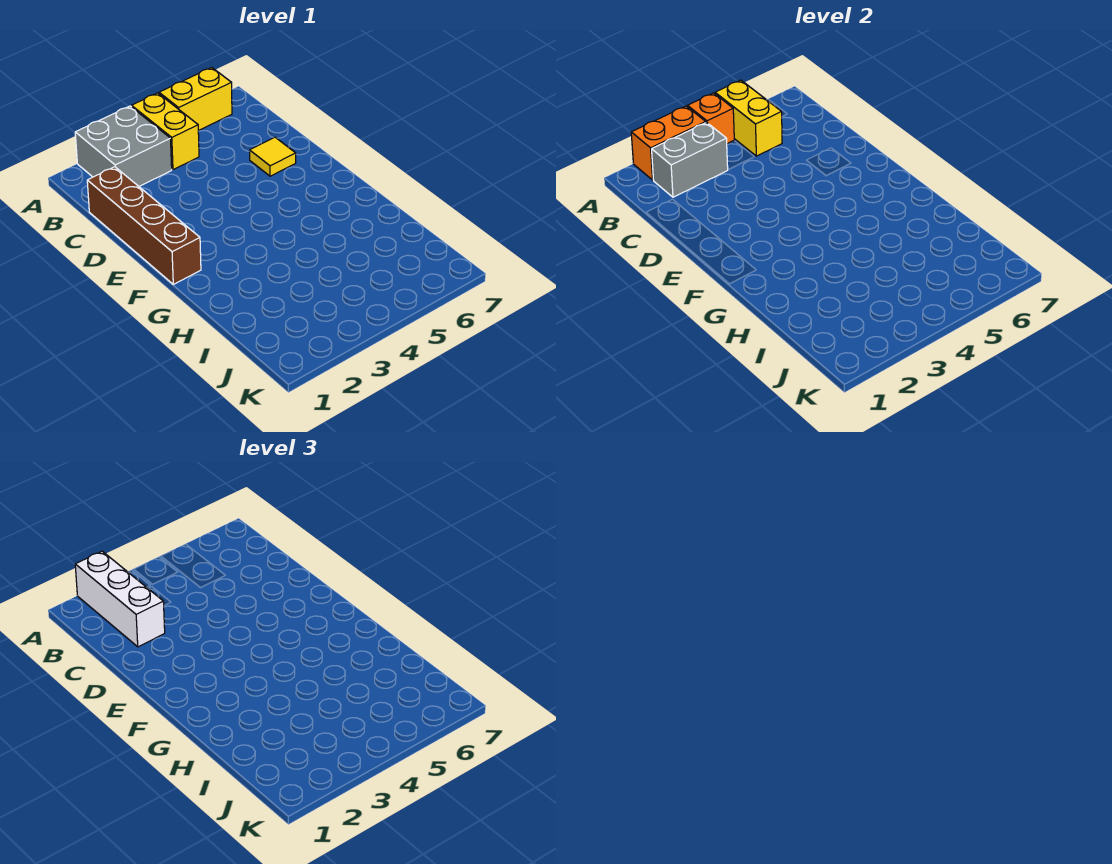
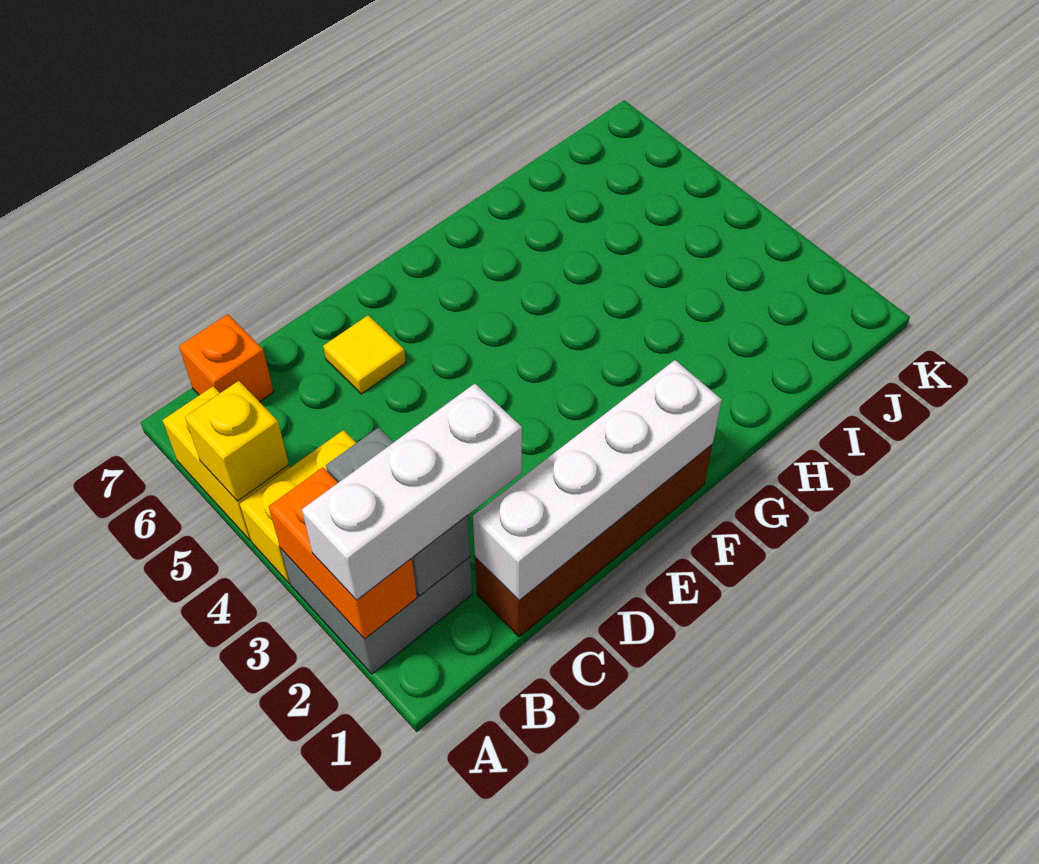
orange brick A4 level 2 -> orange brick B7 level 1
yellow brick A5:B5 level 2 -> yellow brick A5 level 2
none -> white brick C1:F1 level 2

